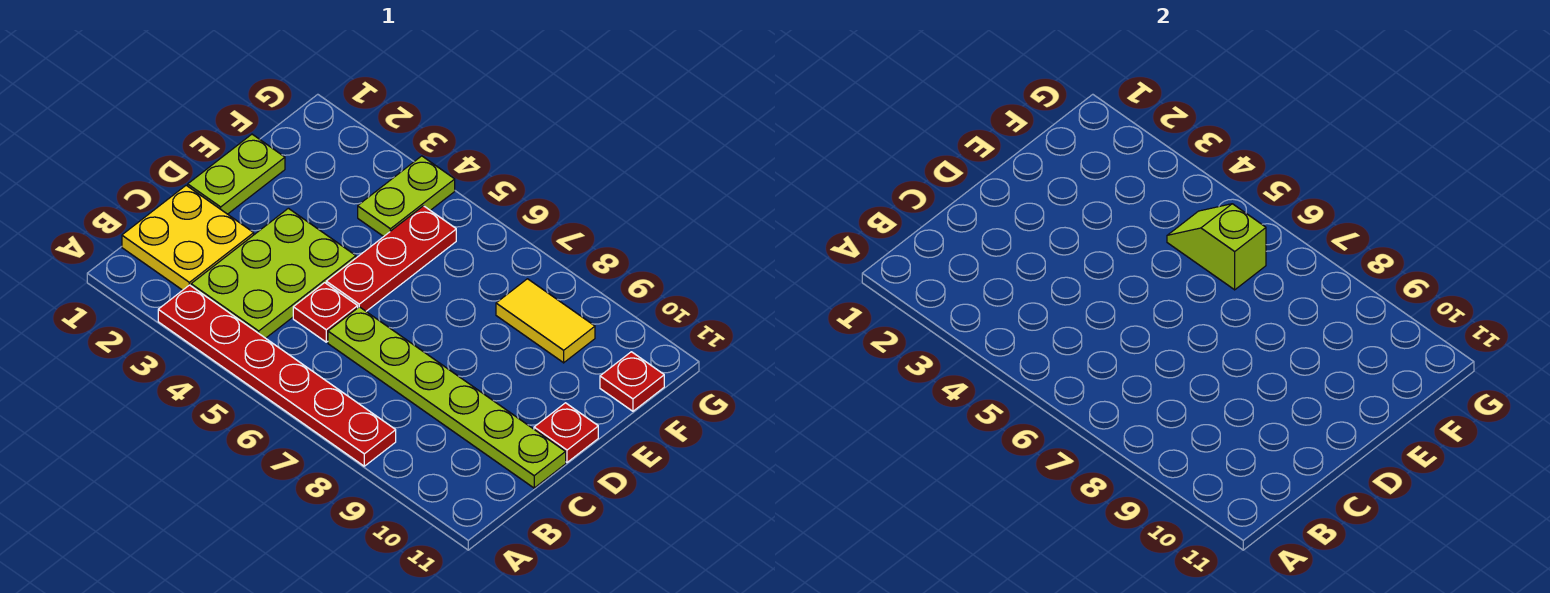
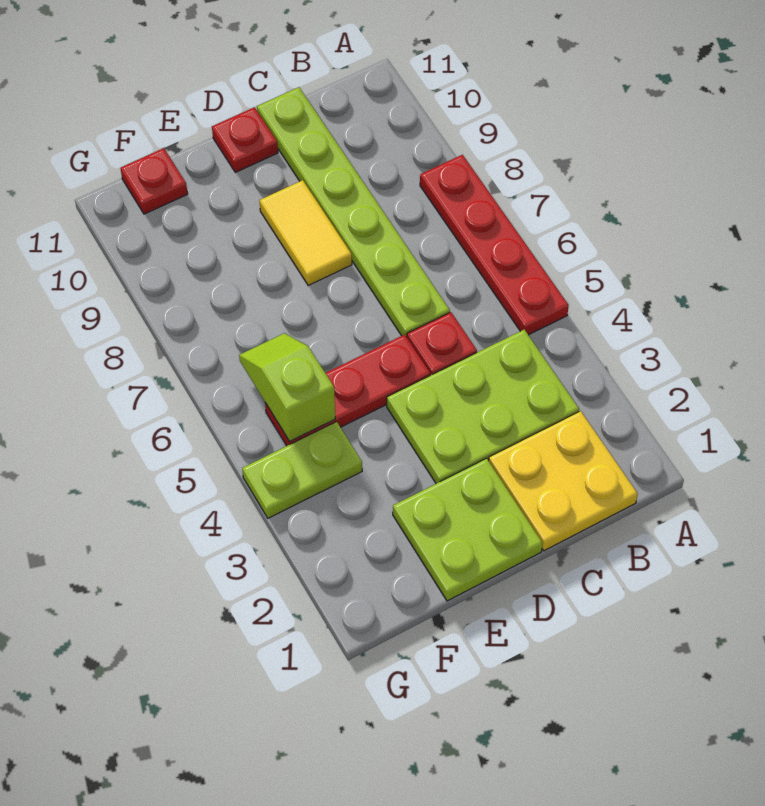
red plate A3:A8 level 1 -> red plate A5:A8 level 1
lime plate D1:E1 level 1 -> lime plate D1:E2 level 1
lime slope F5:F6 level 2 top 6 -> lime slope F5:F6 level 2 top 5
yellow tile F8:F9 level 1 -> yellow tile D8:D9 level 1

